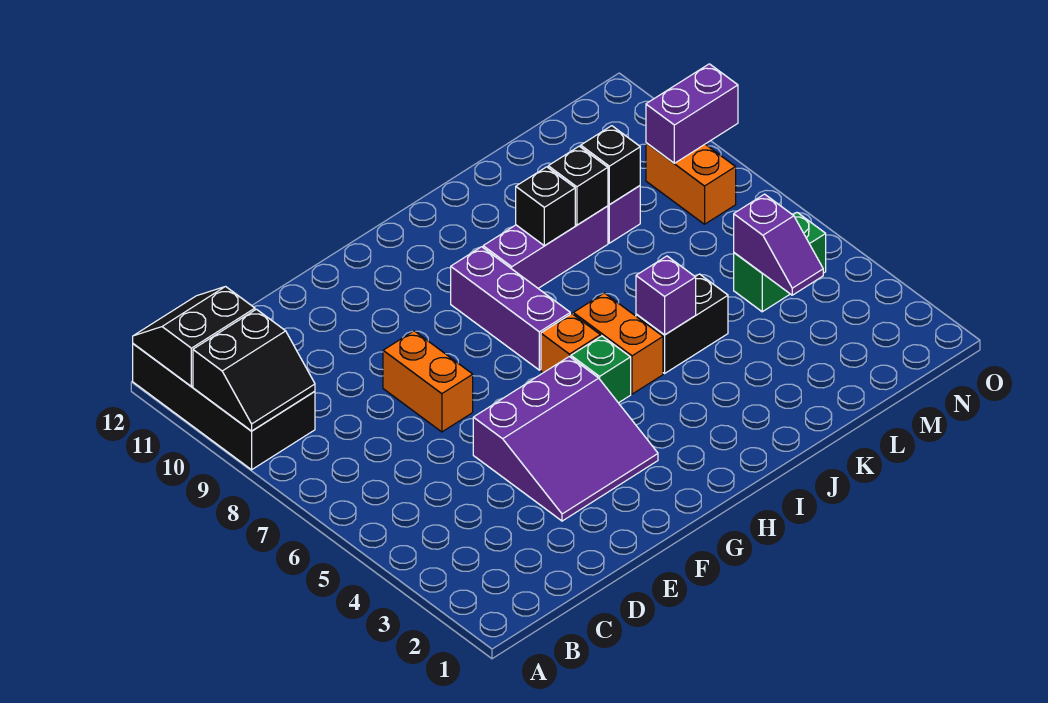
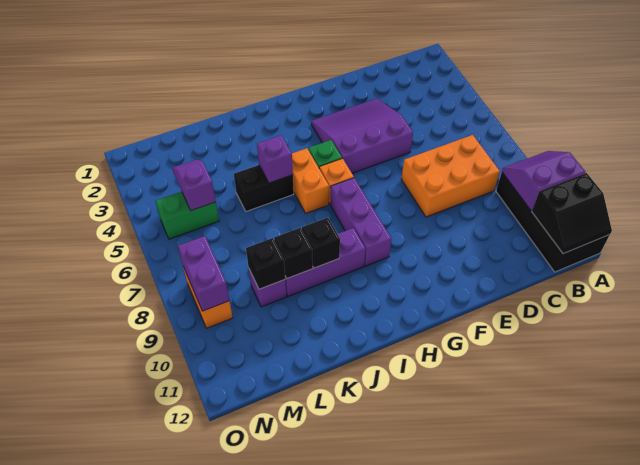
black slope A9:B10 level 2 top 10 -> purple slope A9:B10 level 2 top 10
orange brick E7:E8 level 1 -> orange brick C7:E8 level 1
purple brick N9:O9 level 2 -> purple brick N8:N9 level 2

